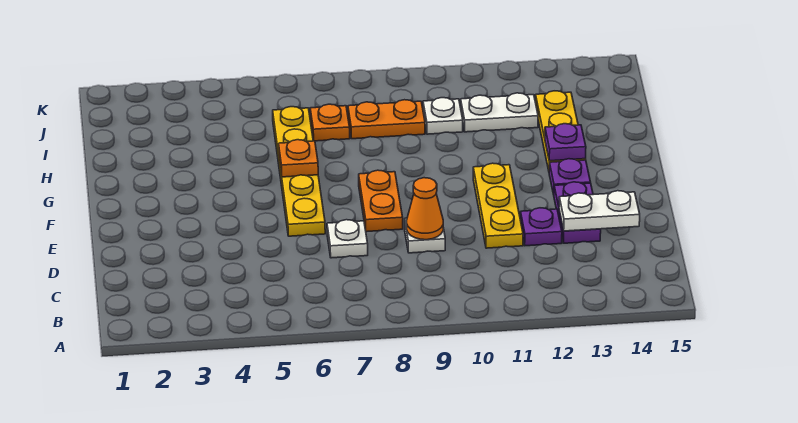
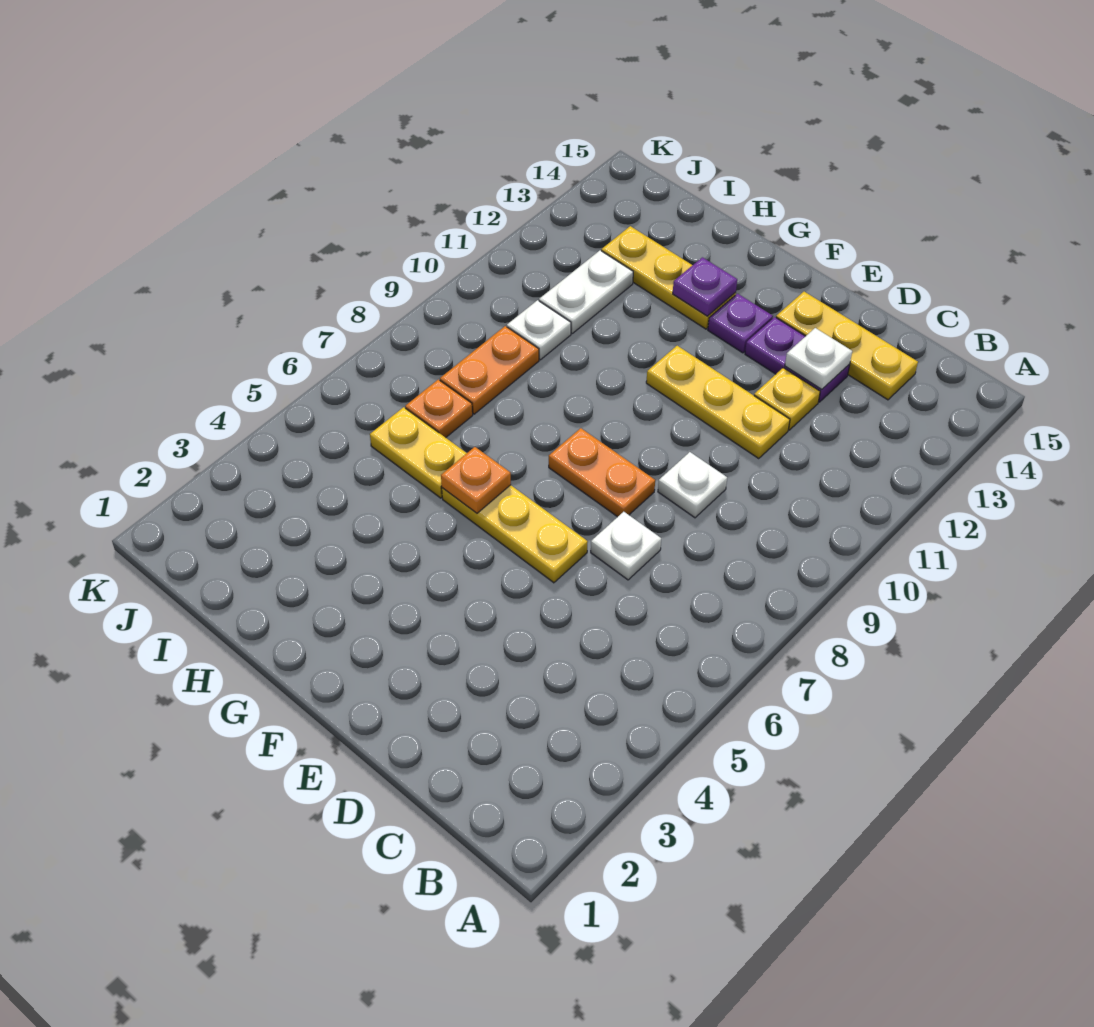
none -> yellow plate C14:E14 level 1
orange cone D9 level 2 -> none
purple plate D12 level 1 -> yellow plate D12 level 1
white plate D13:D14 level 2 -> white plate D13 level 2

